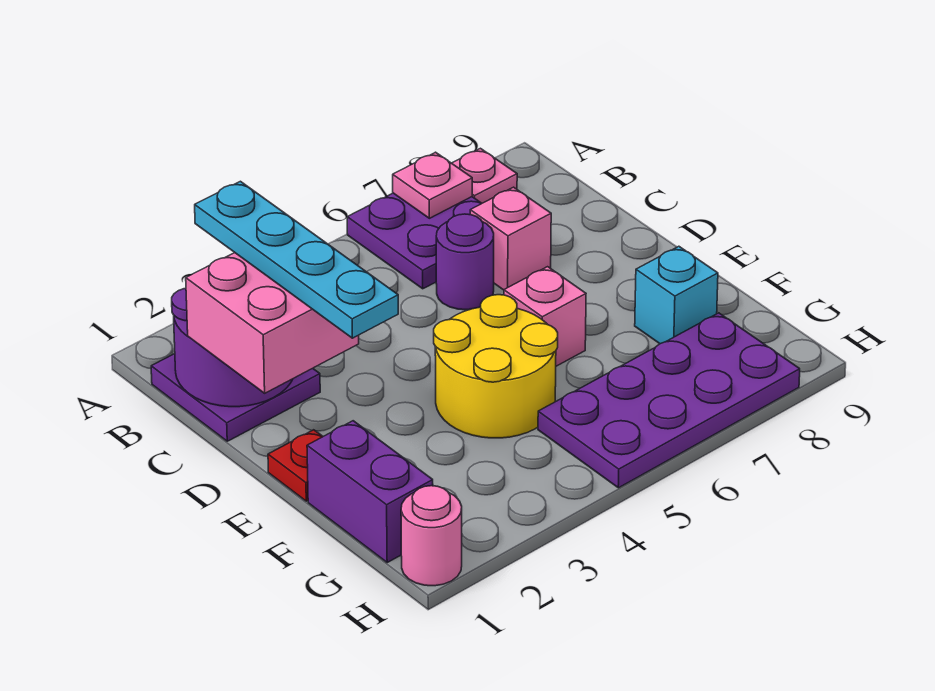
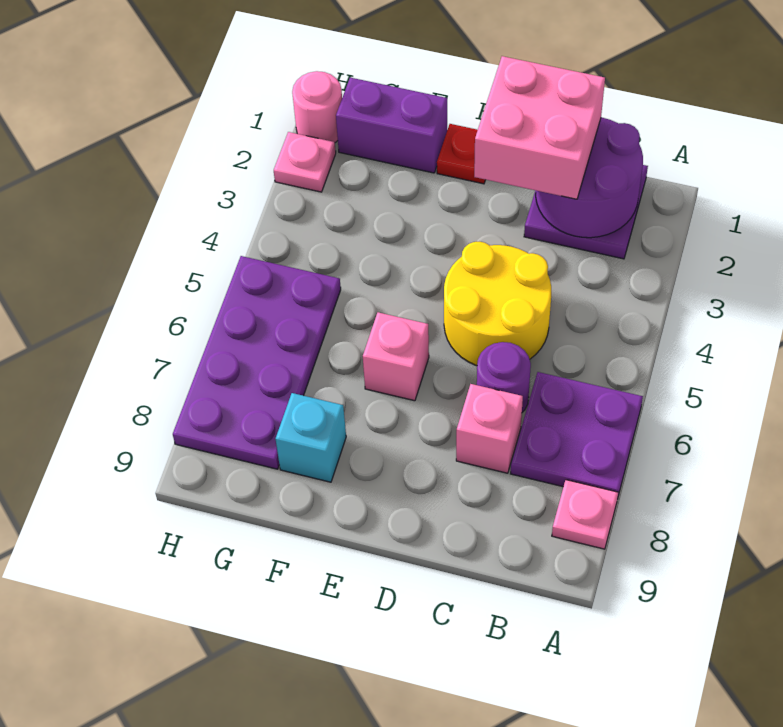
pink plate A7 level 2 -> pink plate H2 level 1
cyan plate B2:E2 level 4 -> none
yellow round brick E4:F5 level 1 -> yellow round brick C4:D5 level 1

